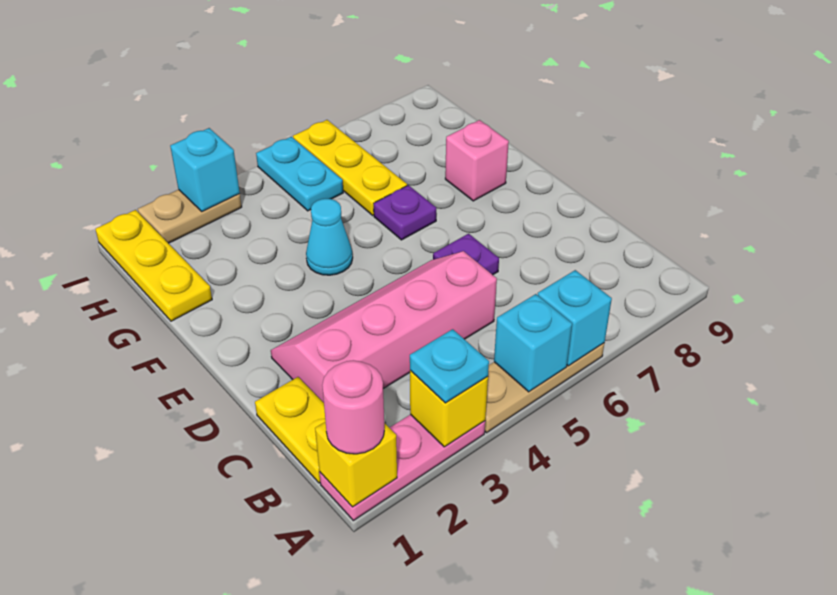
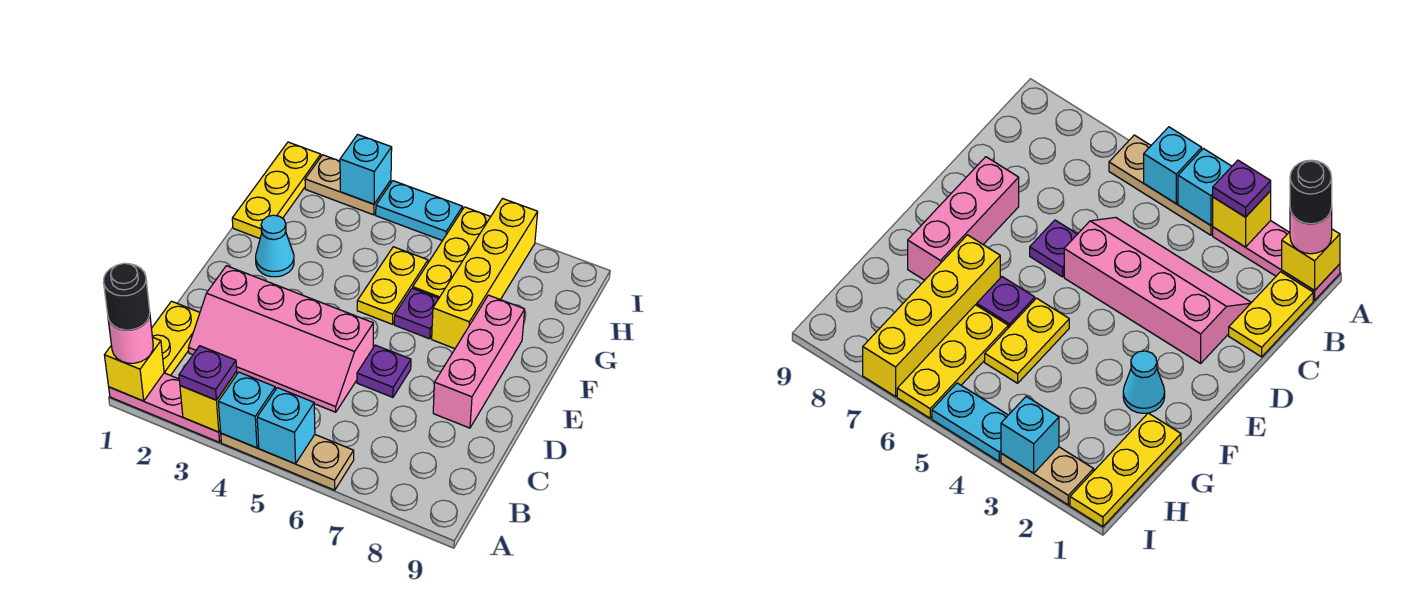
none -> black round brick A1 level 4
cyan plate A3 level 3 -> purple plate A3 level 3
cyan brick A6 level 2 -> cyan brick A4 level 2
pink slope C2:D5 level 1 top C -> pink slope C2:D5 level 1 top D
cyan cone F4 level 1 -> cyan cone F2 level 1
none -> yellow plate F5:G5 level 1
none -> yellow brick F7:I7 level 1
pink brick F8 level 1 -> pink brick D8:F8 level 1
cyan plate H5:I5 level 1 -> cyan plate I4:I5 level 1

